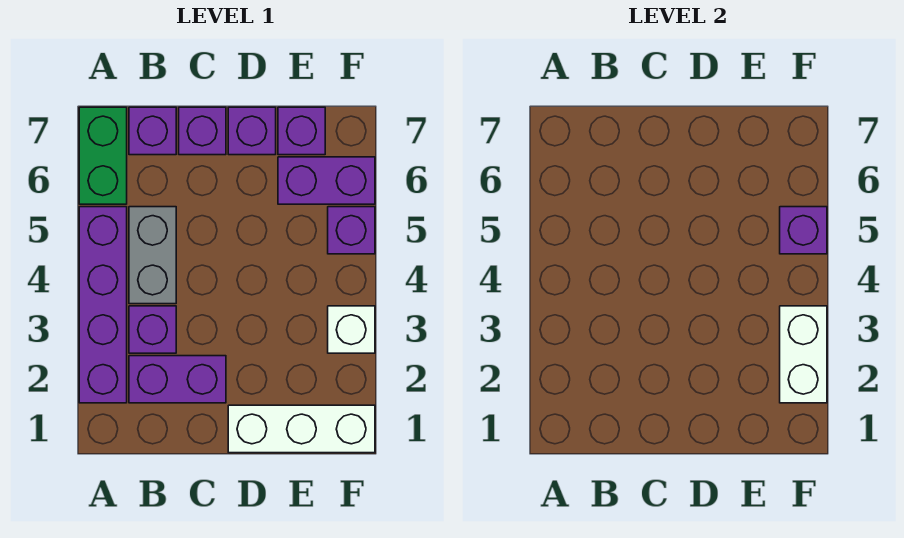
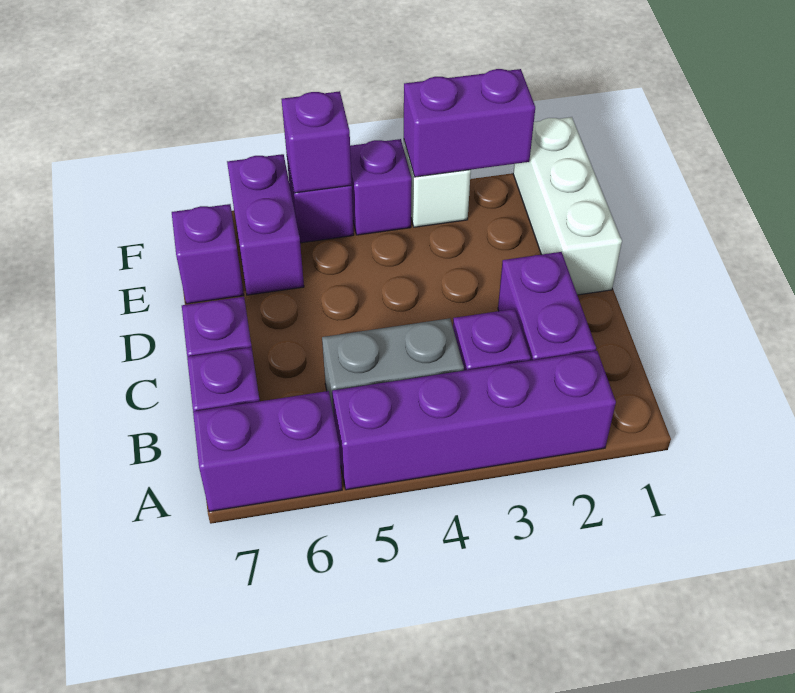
green brick A6:A7 level 1 -> purple brick A6:A7 level 1
purple brick D7 level 1 -> purple brick F4 level 1
white brick F2:F3 level 2 -> purple brick F2:F3 level 2

